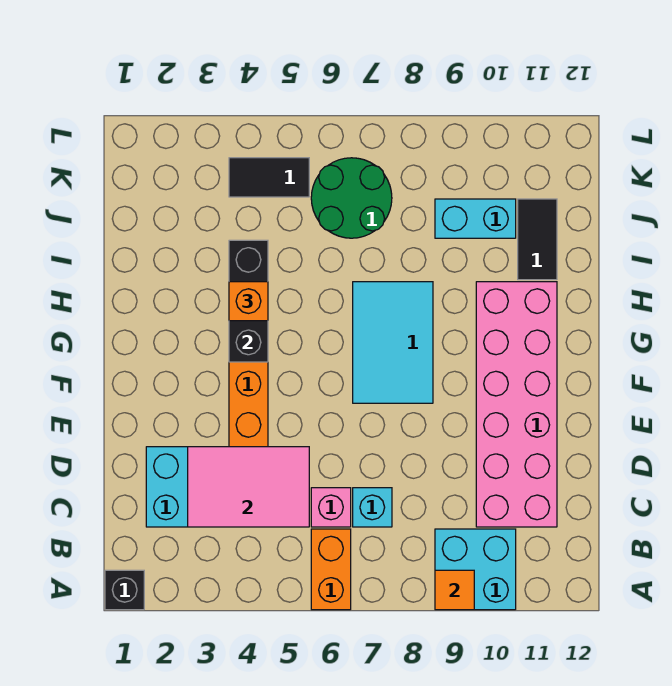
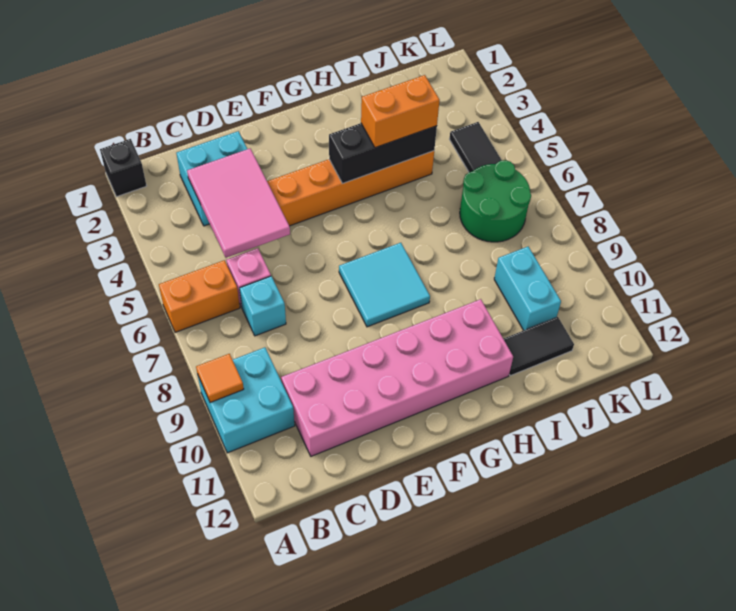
cyan tile F7:H8 level 1 -> cyan tile F7:G8 level 1
orange brick H4 level 3 -> orange brick H4:I4 level 3

